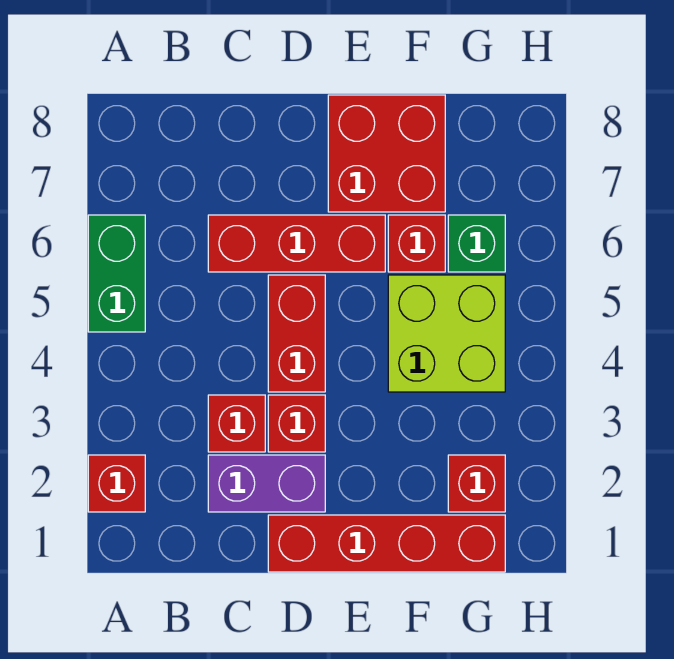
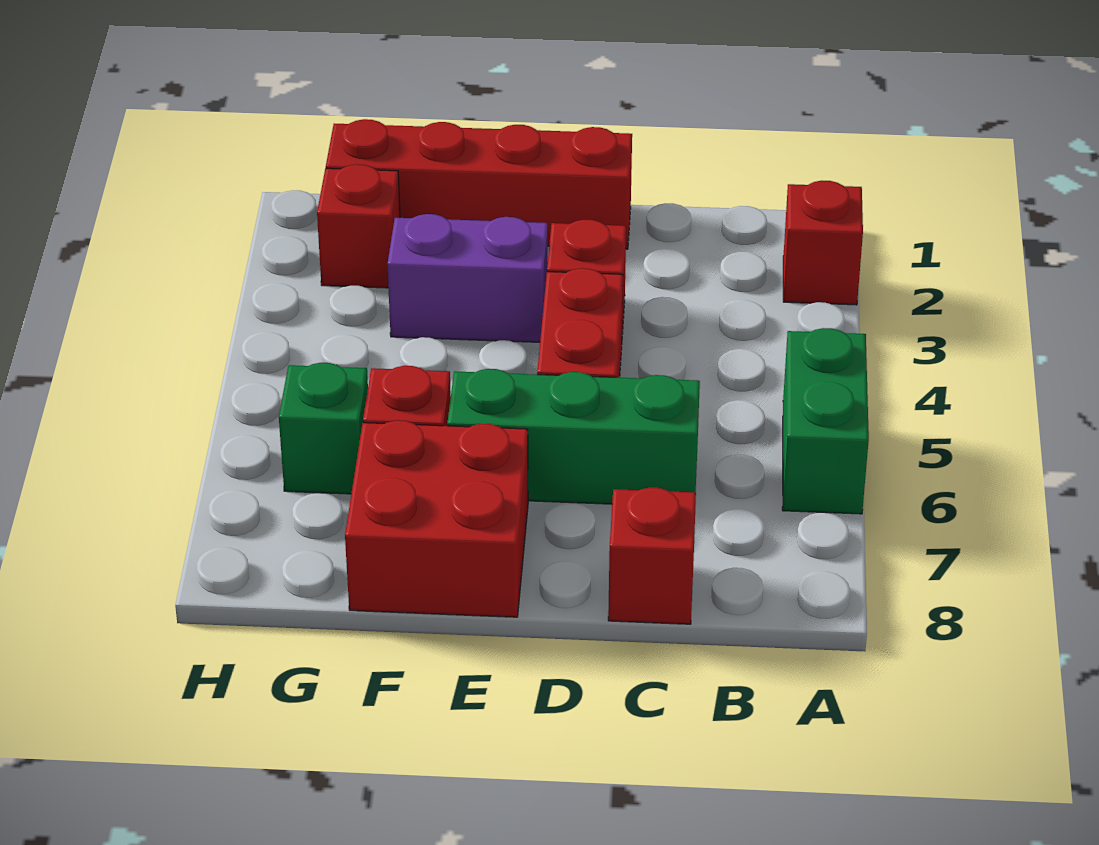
purple brick C2:D2 level 1 -> purple brick E3:F3 level 1
red brick C3 level 1 -> red brick C8 level 1
red brick C6:E6 level 1 -> green brick C6:E6 level 1
lime brick F4:G5 level 1 -> none

